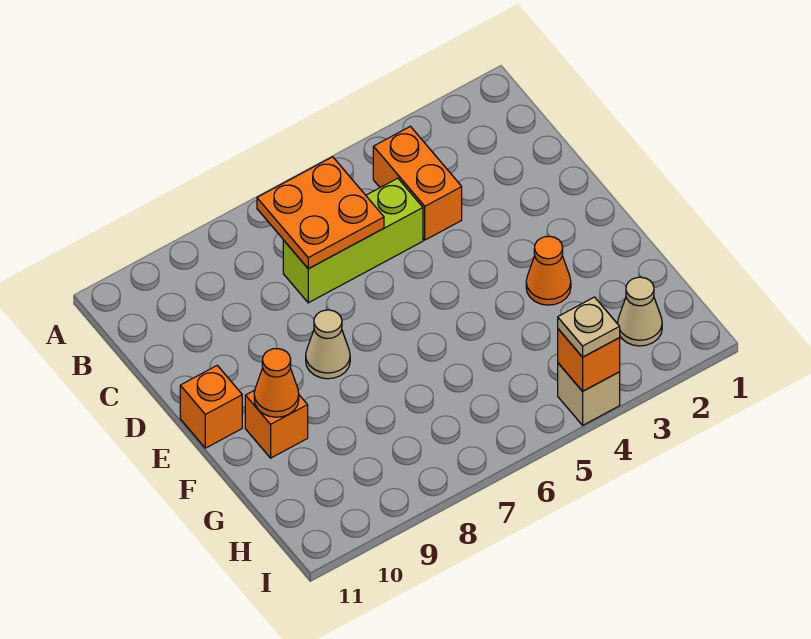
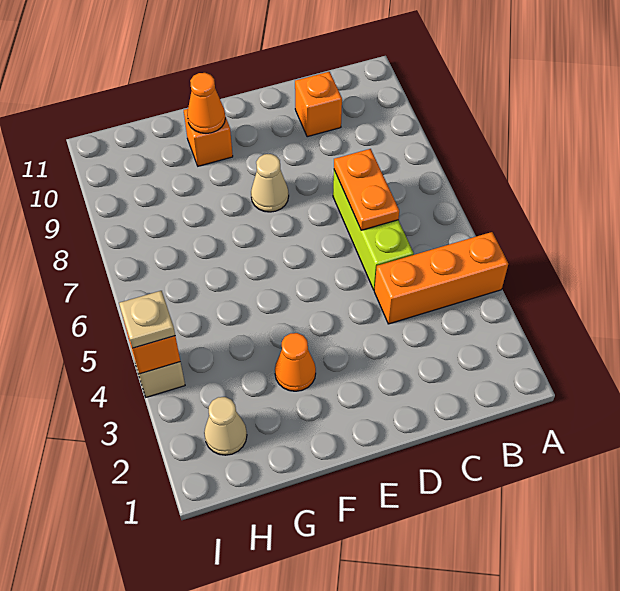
orange brick B4:C4 level 1 -> orange brick A4:C4 level 1
orange plate B6:C7 level 2 -> orange plate C6:C7 level 2
orange brick E11 level 1 -> orange brick C10 level 1

